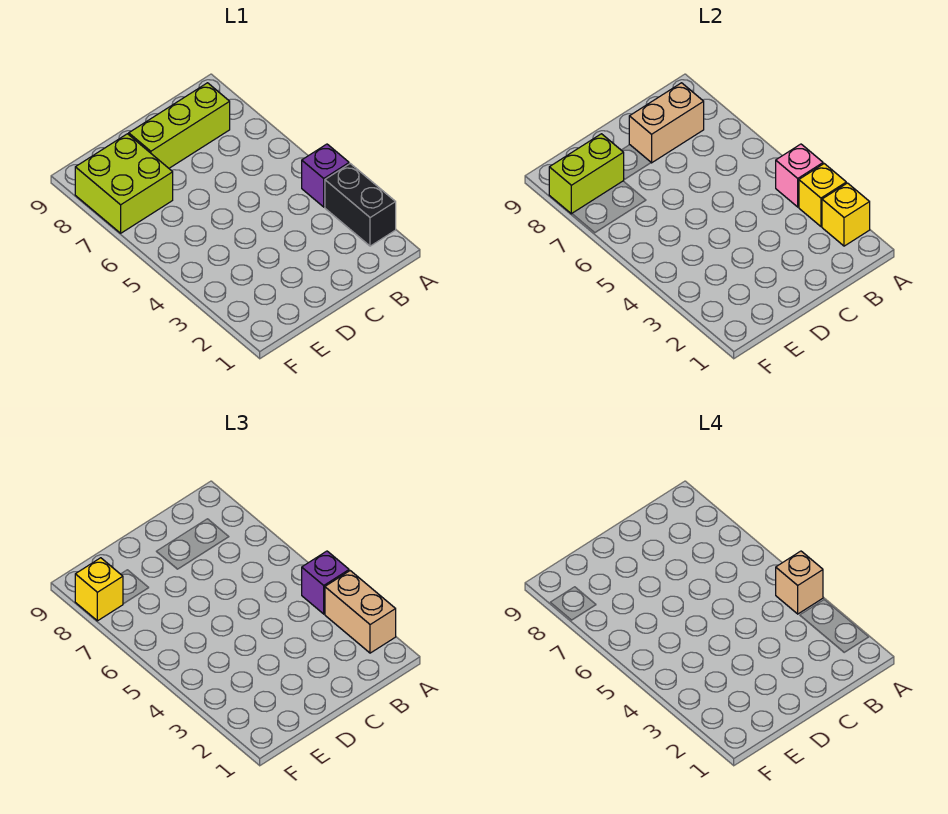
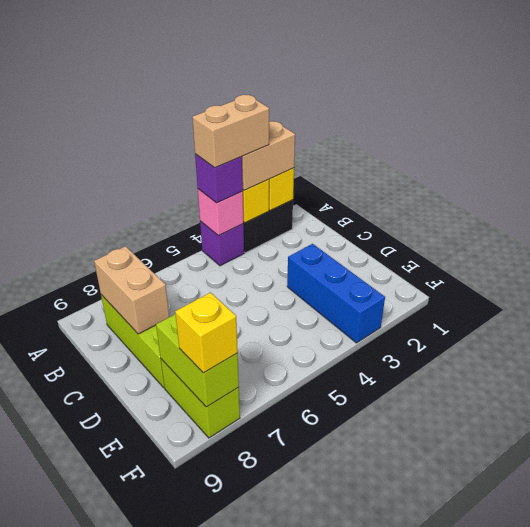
tan brick A4 level 4 -> tan brick A3:A4 level 4
none -> blue brick D3:F3 level 1
lime brick E7:F8 level 1 -> lime brick E8:F8 level 1

